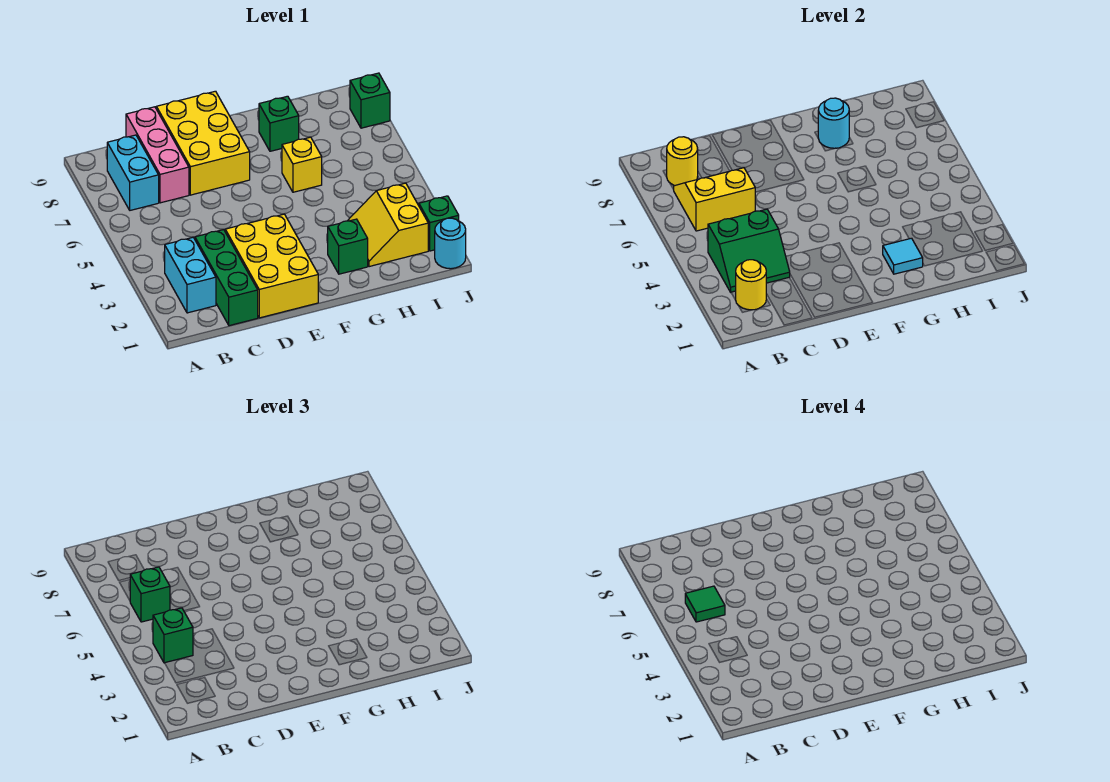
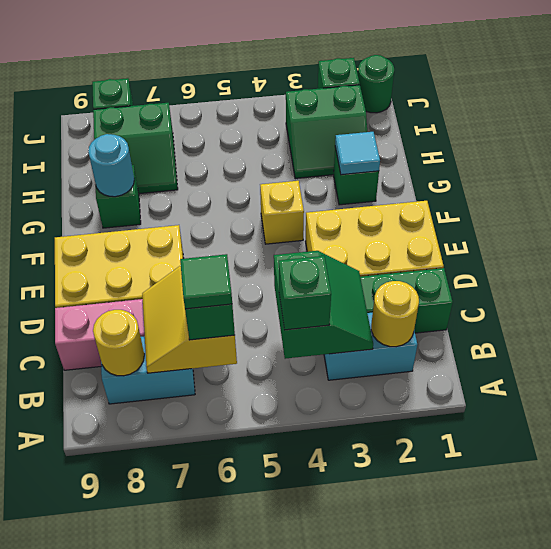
yellow brick G6 level 1 -> yellow brick F4 level 1
yellow slope H2:I3 level 1 top I -> green slope H2:I3 level 1 top I
none -> green slope H7:I8 level 1 top I
cyan round brick J1 level 1 -> green round brick J1 level 1

